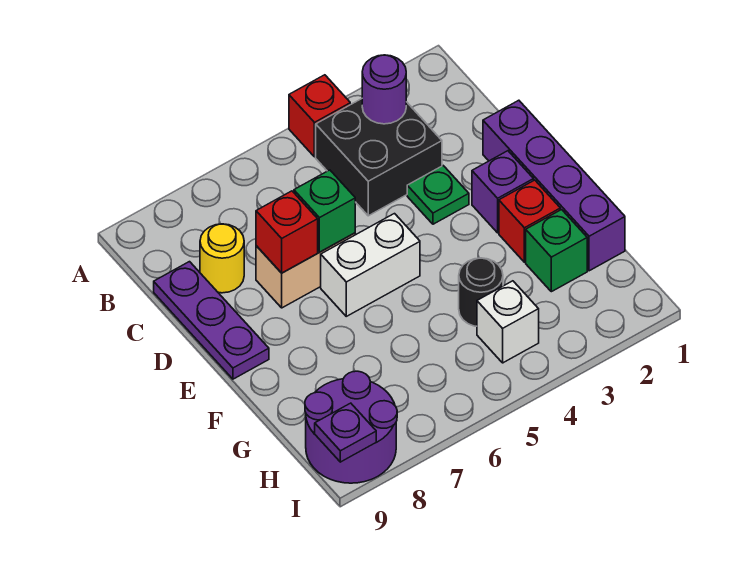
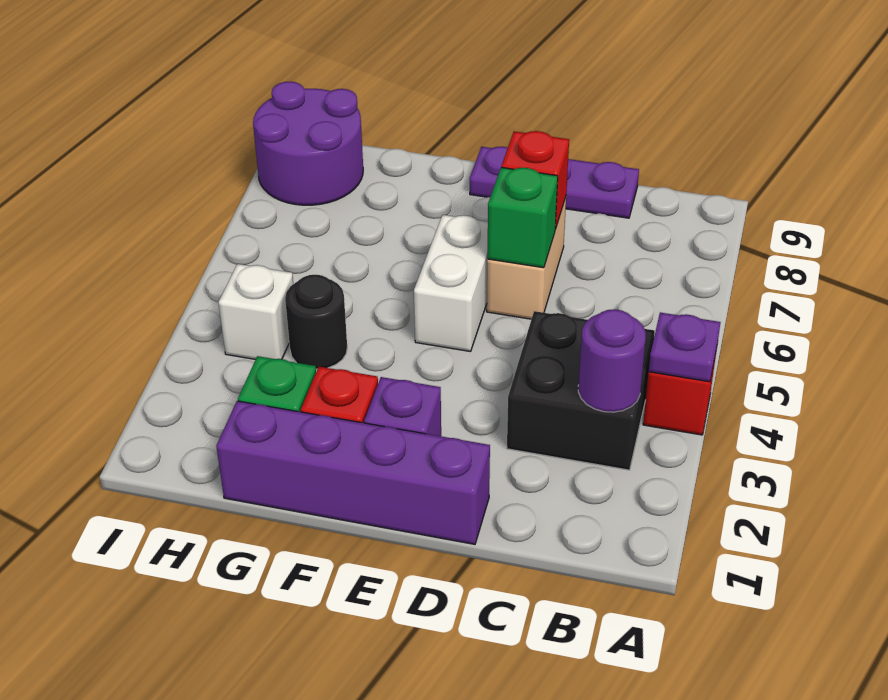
yellow round brick C8 level 1 -> none
green plate D3 level 1 -> none
purple plate I9 level 2 -> purple plate A4 level 2

